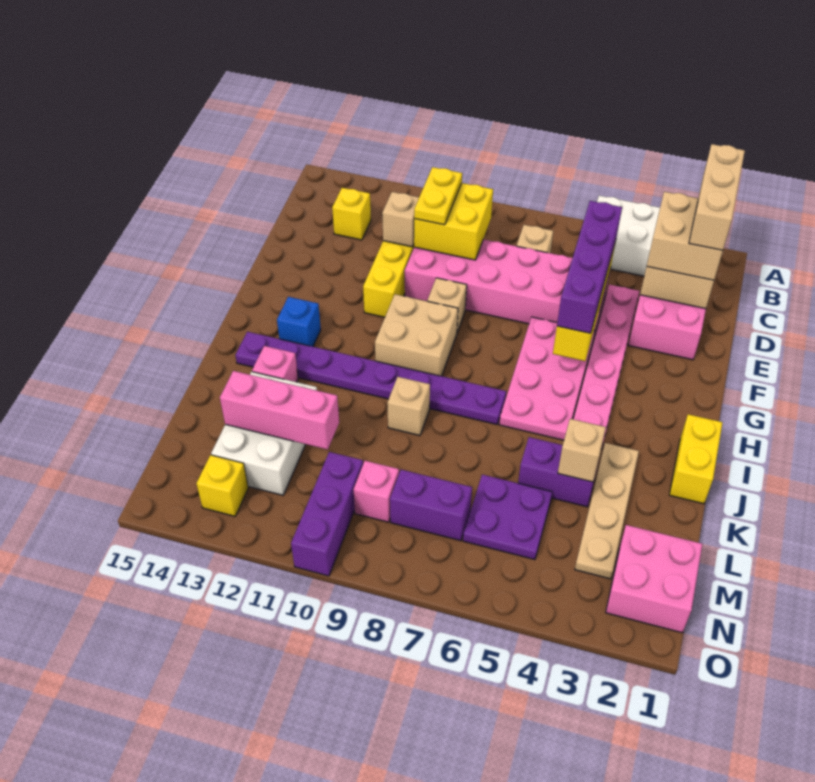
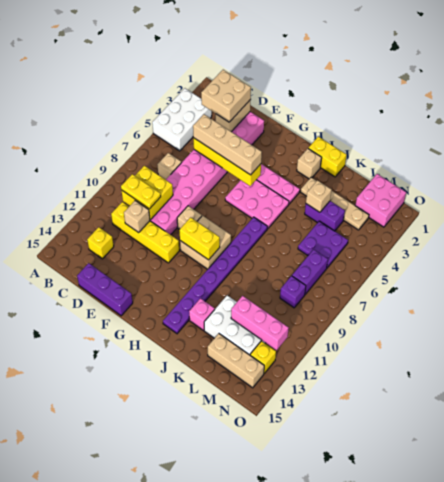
tan brick B2:D2 level 4 -> tan brick L14:N14 level 1
purple brick D5:G5 level 3 -> tan brick D5:G5 level 3
pink plate F5:I6 level 1 -> pink plate G5:I6 level 1
none -> yellow brick G10:H10 level 2
blue brick H13 level 1 -> none
tan brick J9 level 1 -> tan brick I2 level 1
purple brick K4:K5 level 1 -> purple brick K4:L4 level 1
pink brick L11:L13 level 2 -> pink brick L12:N12 level 2
pink brick M9 level 1 -> purple brick M9 level 1
purple brick M10:O10 level 1 -> purple brick D15:F15 level 1

